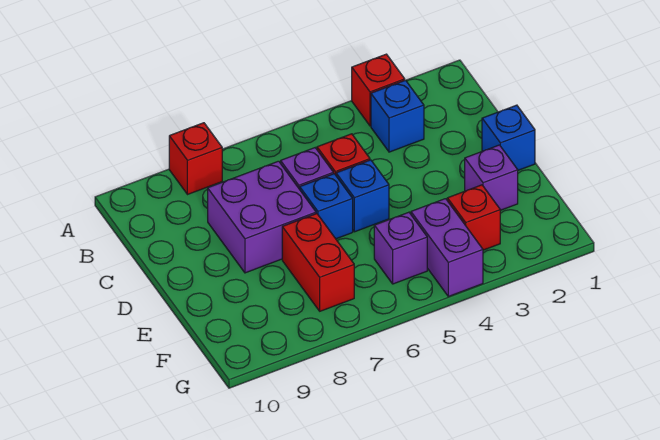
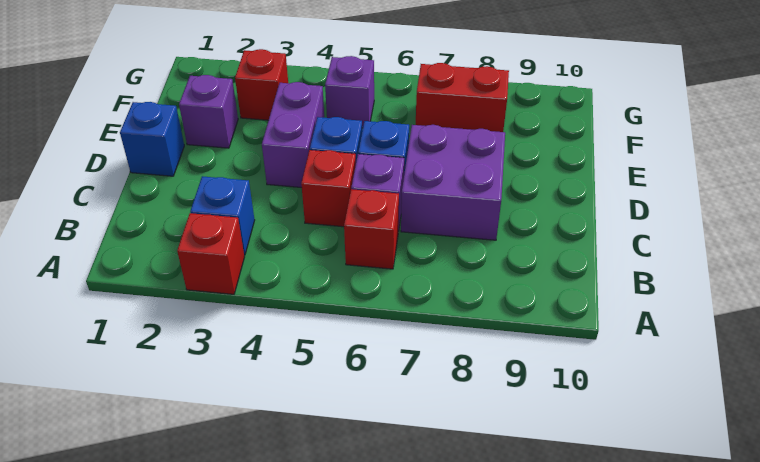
red brick A8 level 1 -> red brick B6 level 1
red brick E7:F7 level 1 -> red brick F7:F8 level 1
purple brick F4:G4 level 1 -> purple brick D4:E4 level 1

